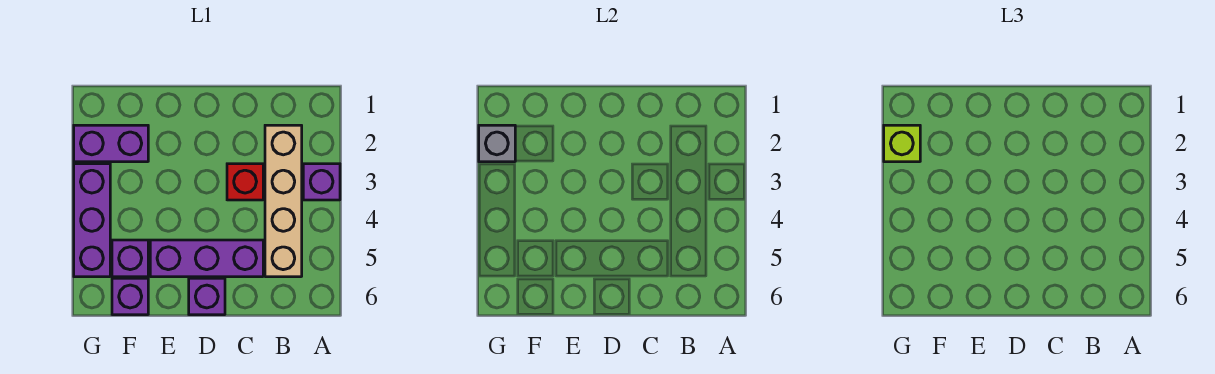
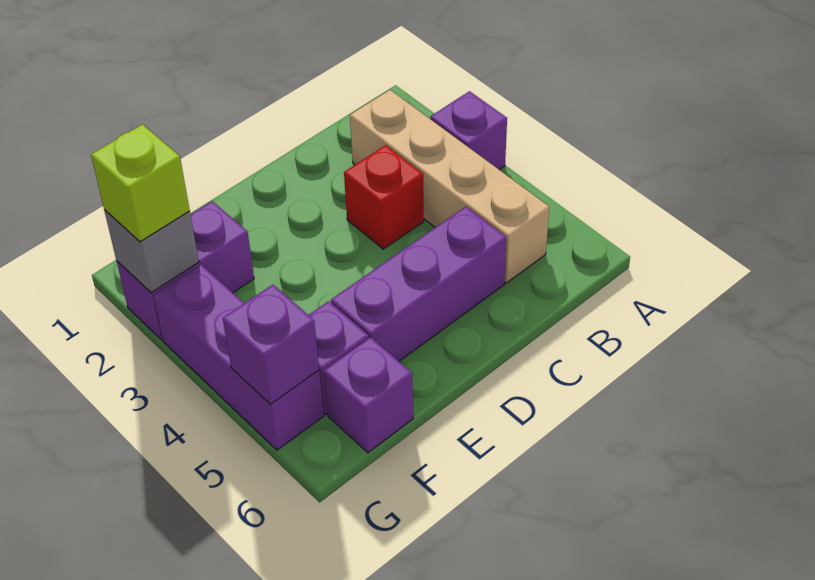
purple brick D6 level 1 -> purple brick G5 level 2

